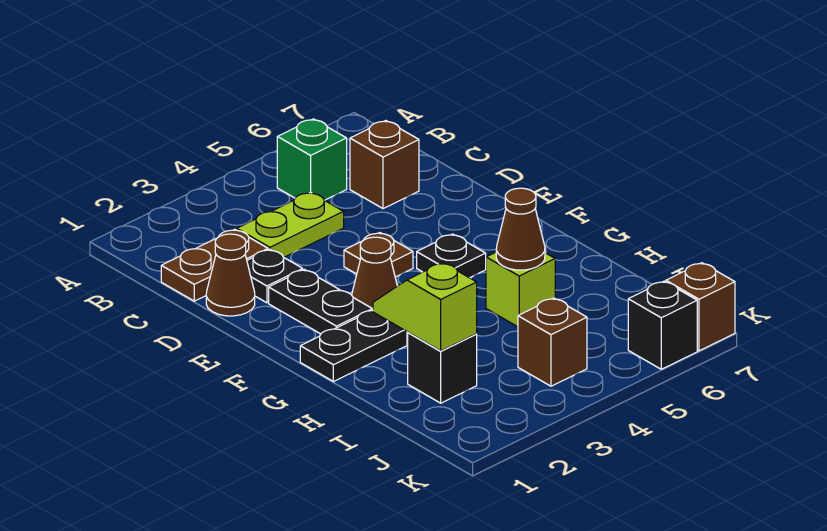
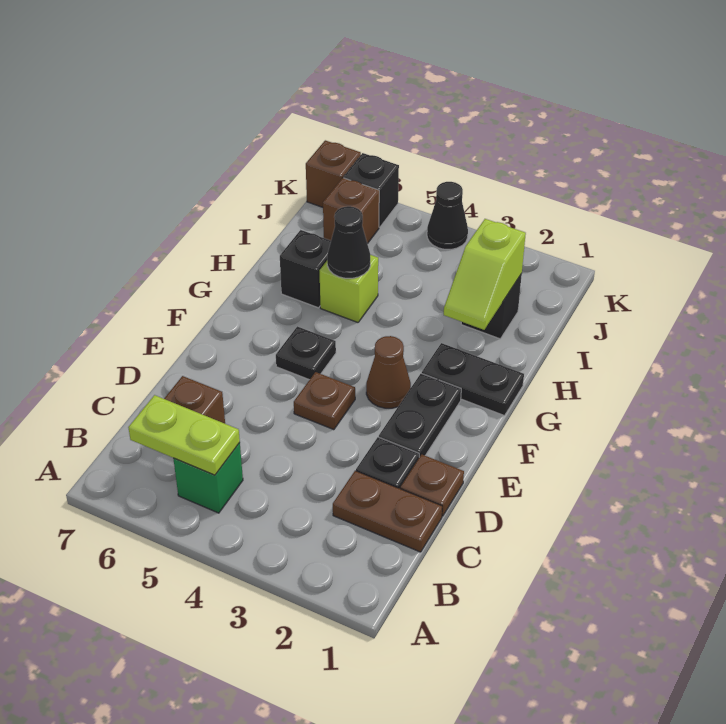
lime plate C3:C4 level 1 -> lime plate B5:B6 level 2
brown cone D1 level 1 -> brown plate D1 level 1
brown cone H5 level 2 -> black cone H5 level 2
none -> black brick H6 level 1
brown brick J4 level 1 -> brown brick J6 level 1
none -> black cone K4 level 1

